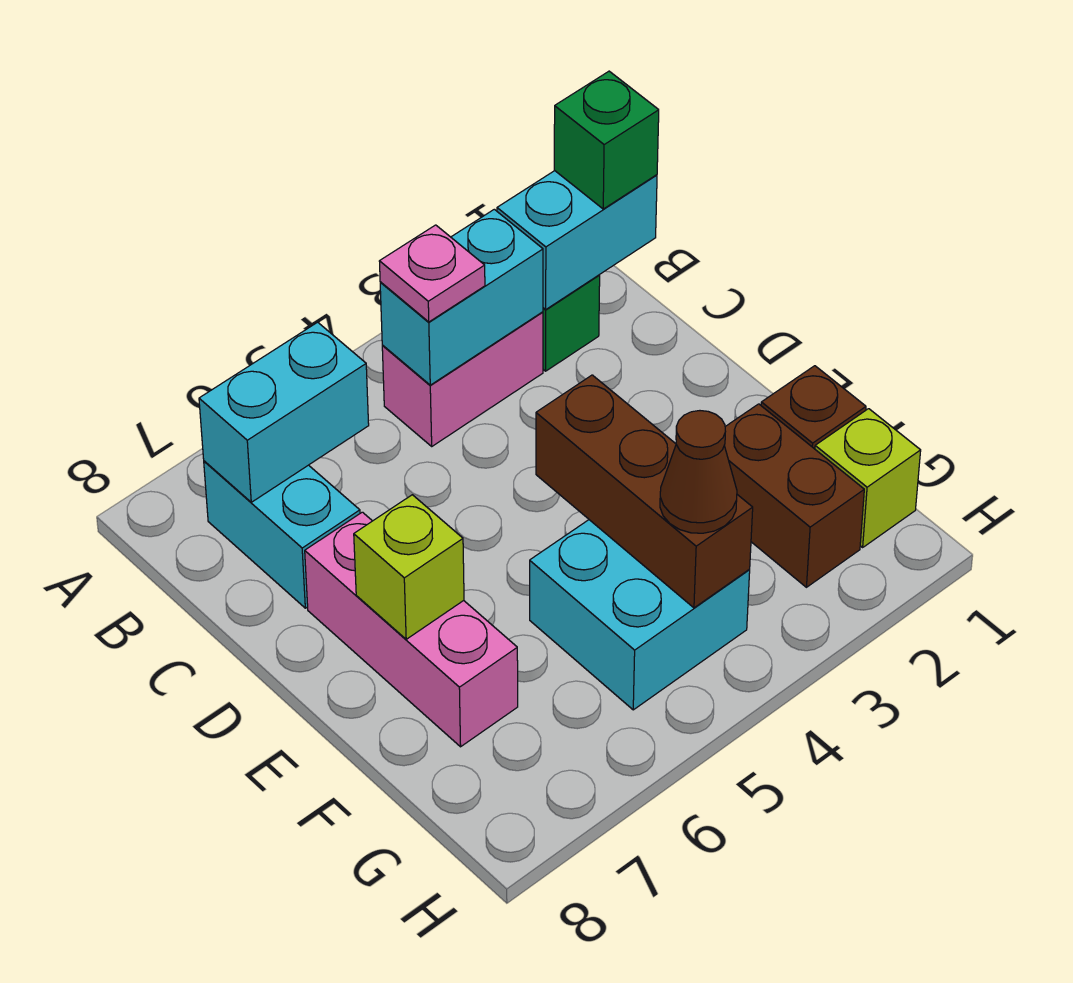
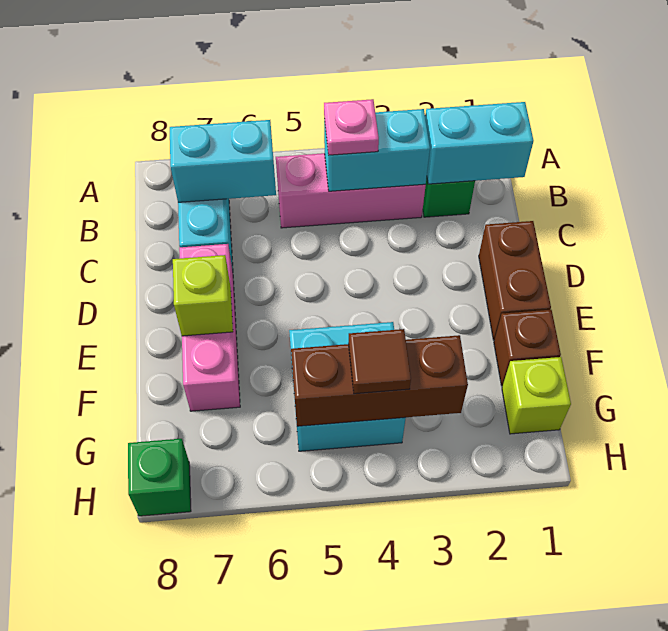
green brick B1 level 3 -> green brick H8 level 1
pink brick B3:B4 level 1 -> pink brick B3:B5 level 1
brown brick E4:G4 level 2 -> brown brick G3:G5 level 2
brown brick F2:G2 level 1 -> brown brick D1:E1 level 1
brown cone G4 level 3 -> brown tile G4 level 3

